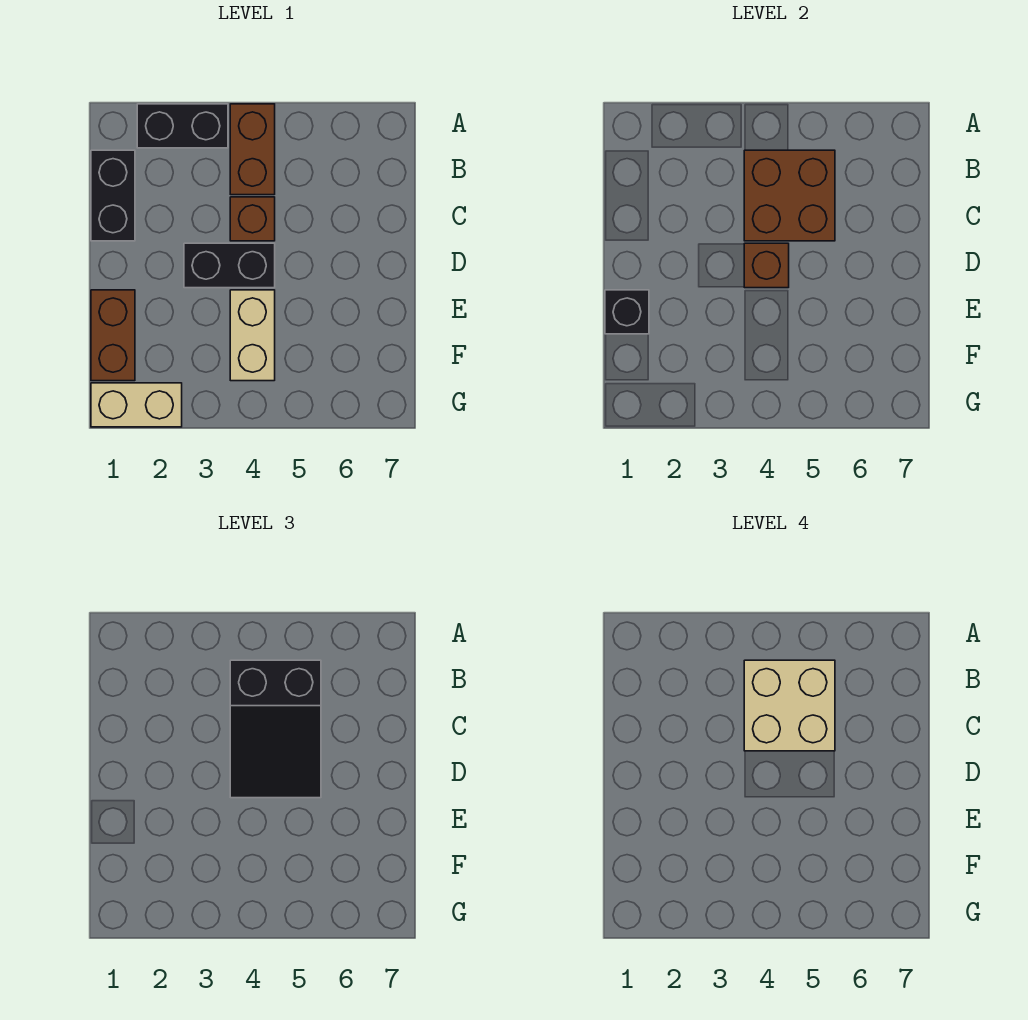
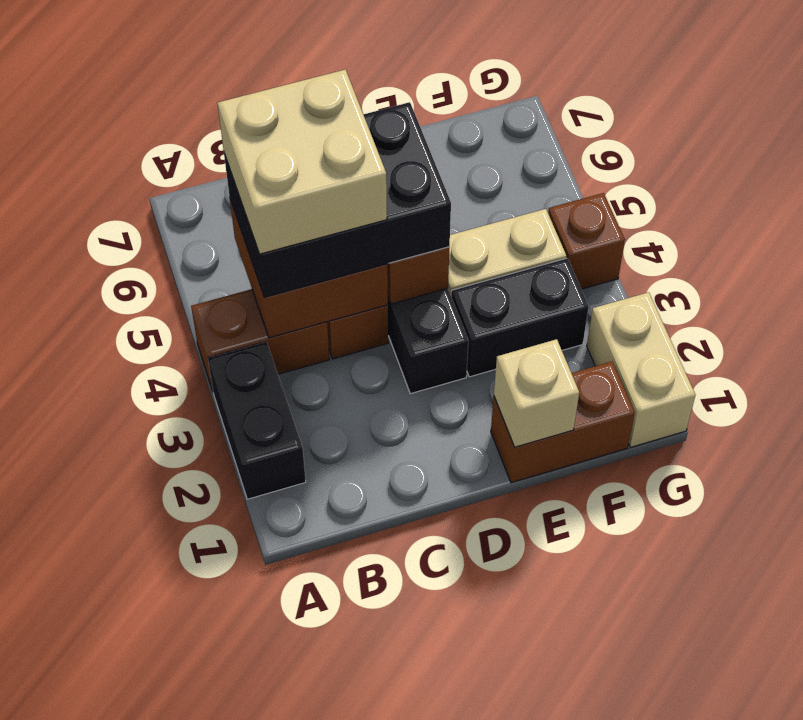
black brick B1:C1 level 1 -> black brick E3:F3 level 1
black slope B4:D5 level 3 top B -> black brick B4:D5 level 3
black brick E1 level 2 -> tan brick E1 level 2
none -> brown brick G4 level 1

